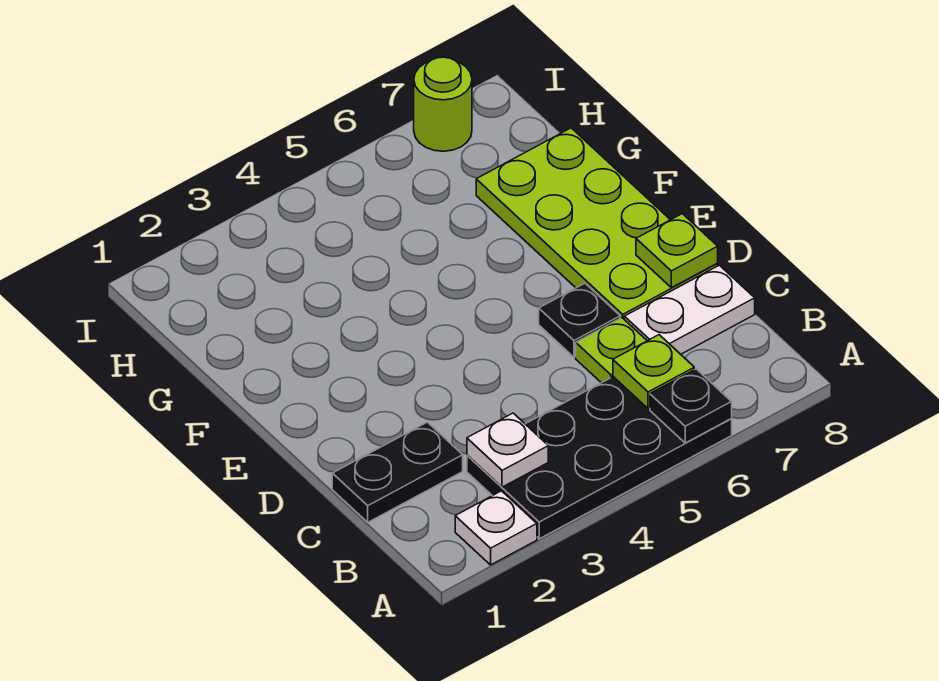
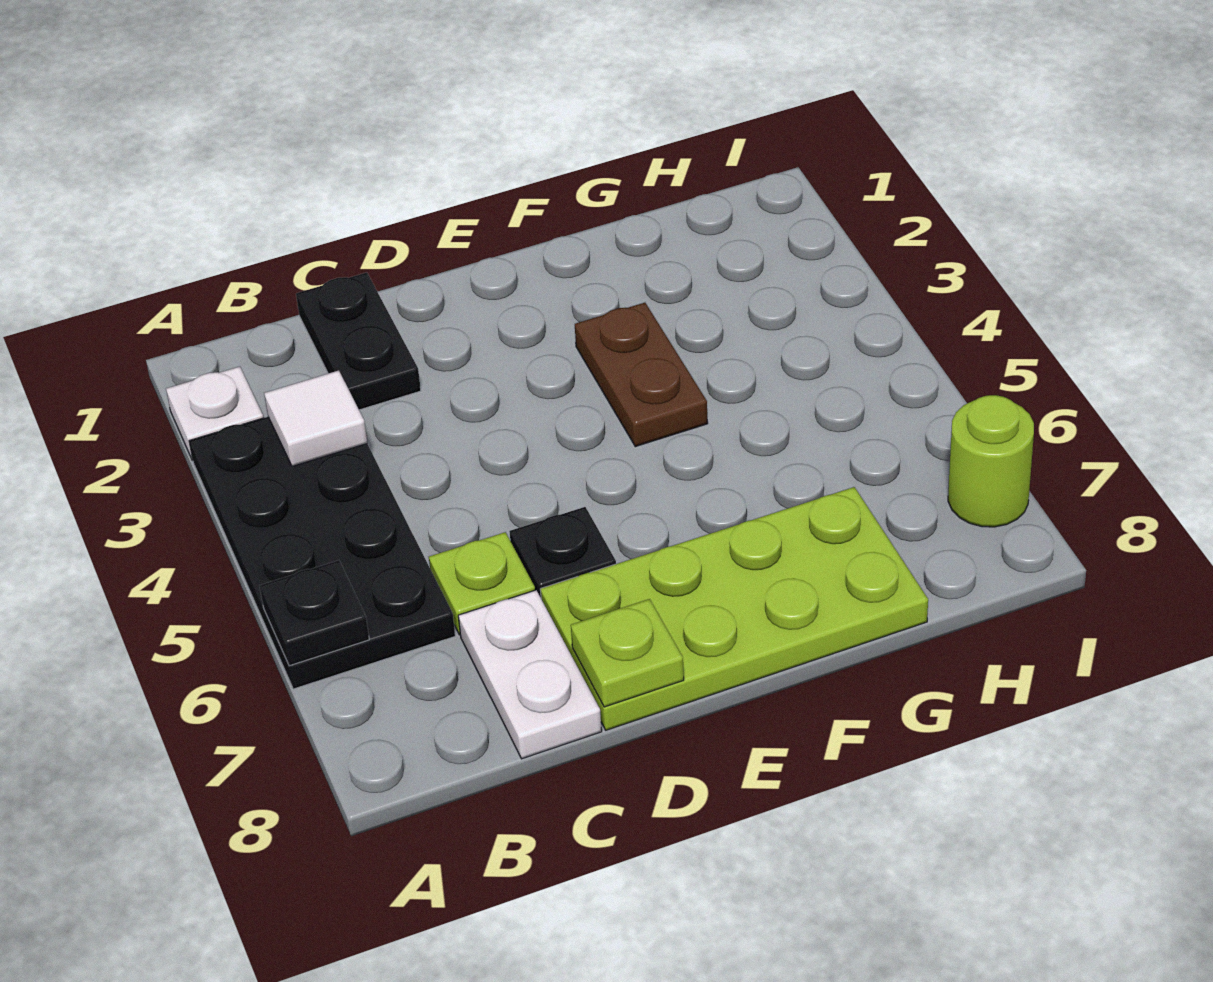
white plate B3 level 2 -> white tile B3 level 2
lime plate B6 level 2 -> none
none -> brown plate F3:F4 level 1

